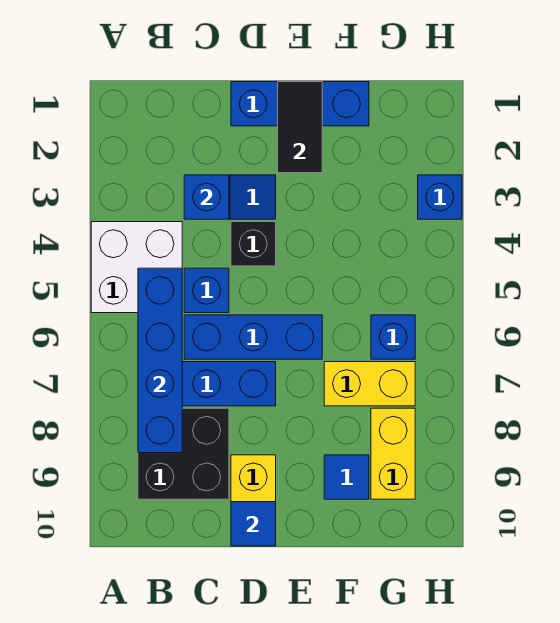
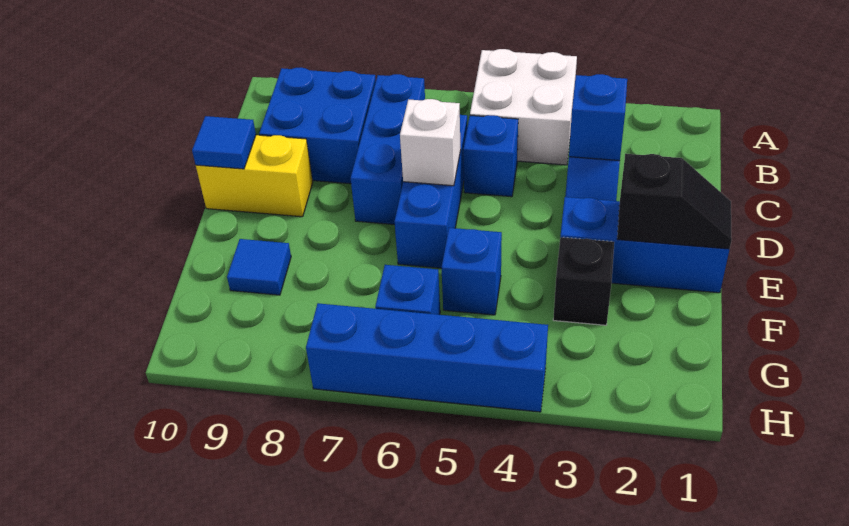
blue brick B5:B8 level 2 -> blue brick H4:H7 level 1
black brick B8:C9 level 1 -> blue brick B8:C9 level 1
blue brick D1:F1 level 1 -> blue brick E1:E3 level 1
black brick D4 level 1 -> black brick F3 level 1
none -> white brick D6 level 2
black tile E1:E2 level 2 -> black slope E1:E2 level 2 top 2
yellow brick F7:G7 level 1 -> none
yellow brick G8:G9 level 1 -> none
blue brick H3 level 1 -> blue brick F5 level 1

